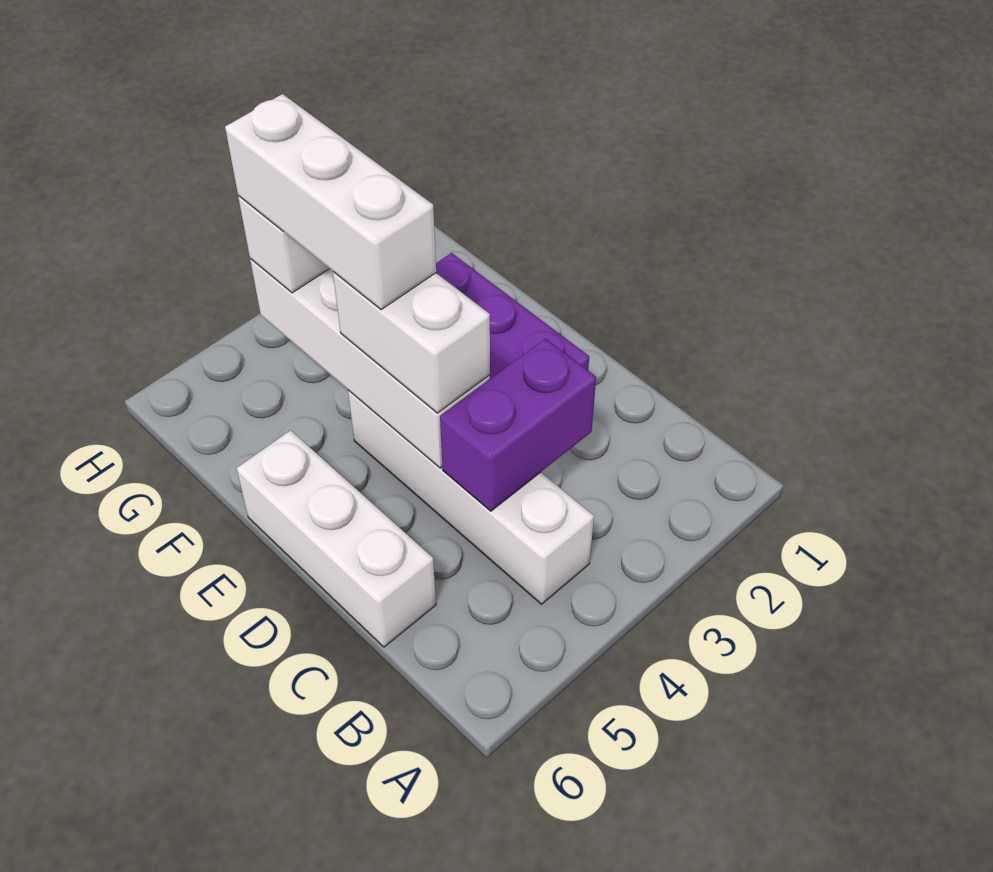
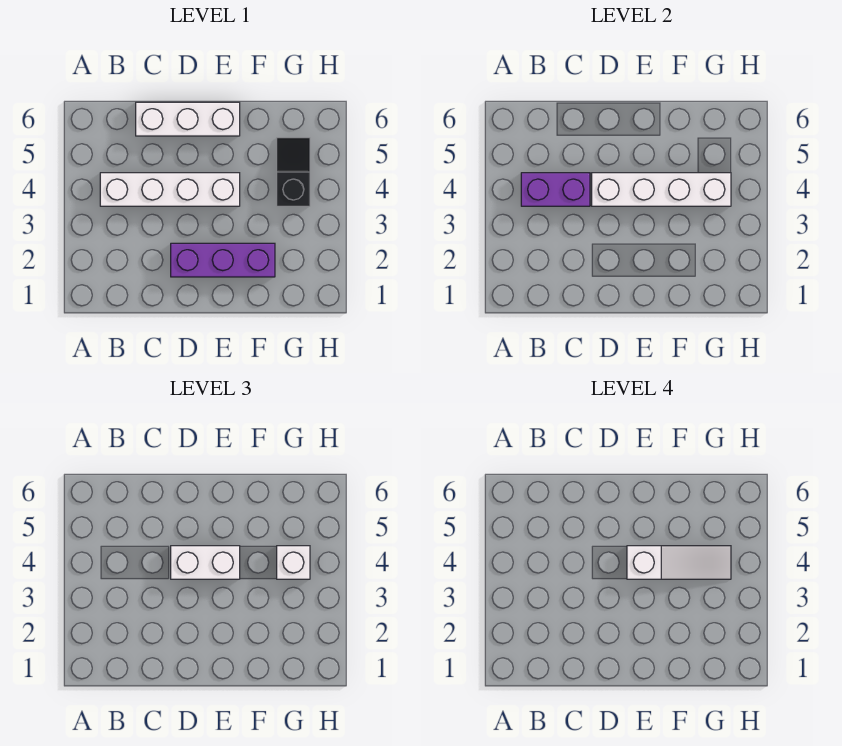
purple brick C3:C4 level 2 -> purple brick B4:C4 level 2
white brick E4:G4 level 4 -> white slope E4:G4 level 4 top E
none -> black slope G4:G5 level 1 top 4

